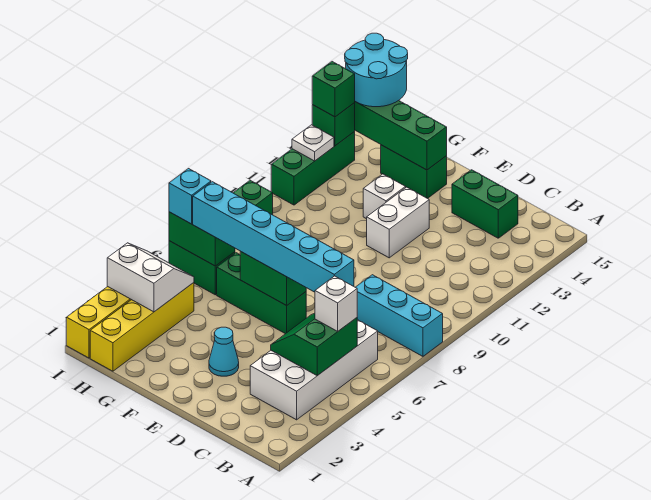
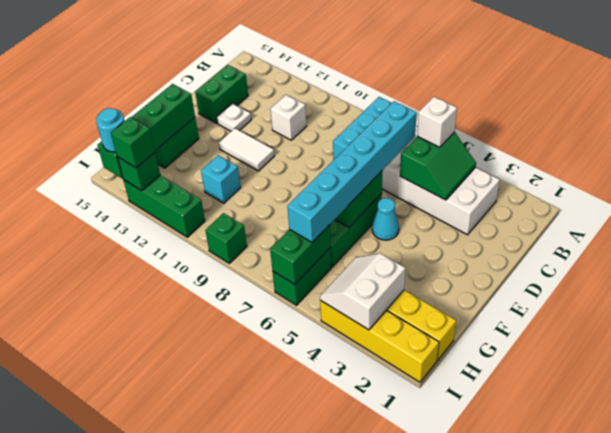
green slope B4:C5 level 2 top B -> green slope B4:C5 level 2 top 5
cyan cone E3 level 1 -> cyan cone E5 level 1
white brick E11:E12 level 1 -> white tile E11:E12 level 1
white brick F12 level 1 -> white brick C11 level 1
cyan round brick H14:I15 level 3 -> cyan round brick I14 level 3
cyan brick I6 level 3 -> cyan brick G11 level 1
white plate I12 level 2 -> white plate D13 level 1

